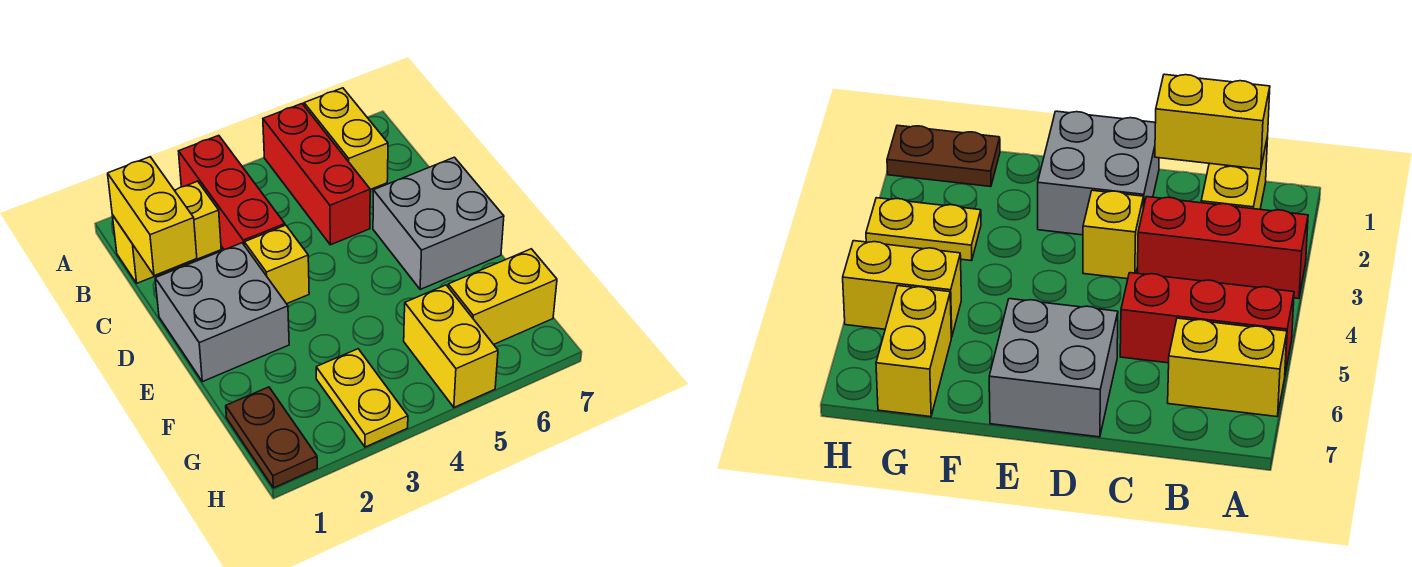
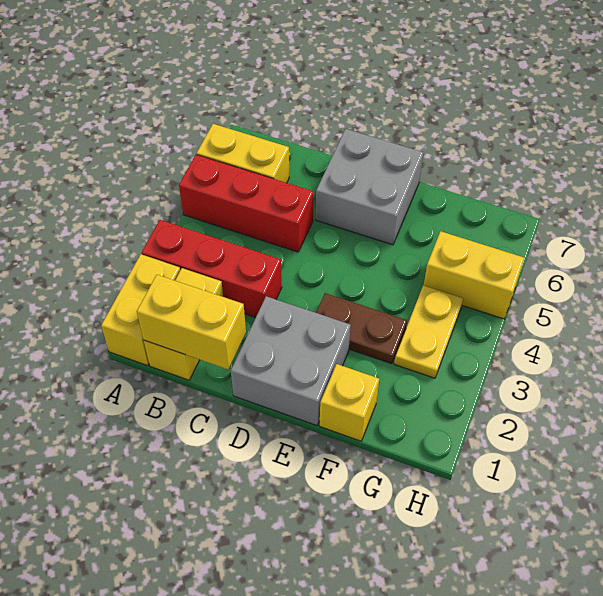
yellow brick D3 level 1 -> yellow brick F1 level 1
brown plate G1:H1 level 1 -> brown plate E3:F3 level 1
yellow plate G3:H3 level 1 -> yellow plate G3:G4 level 1
yellow brick G6:G7 level 1 -> yellow brick A1:A2 level 1

